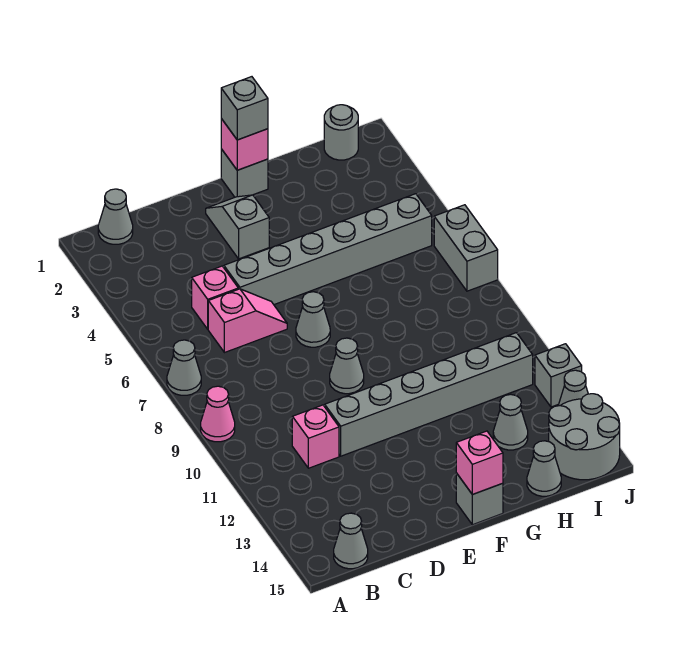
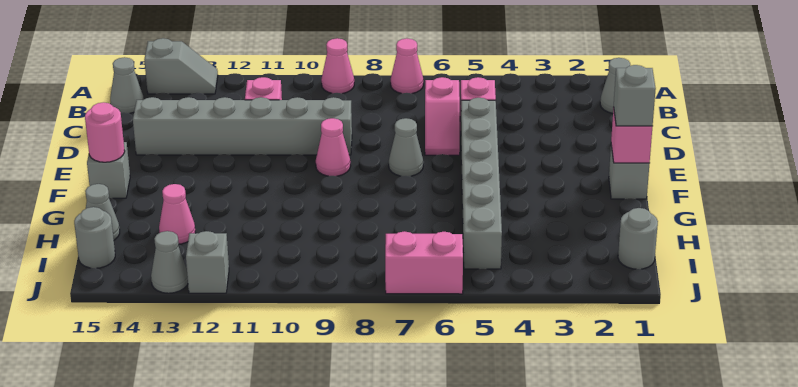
grey cone A7 level 1 -> pink cone A7 level 1
grey brick D11:I11 level 1 -> grey brick D9:D14 level 1
grey slope E2:E3 level 1 top 3 -> grey slope A13:A14 level 1 top 14
grey cone E9 level 1 -> pink cone E9 level 1
pink brick F15 level 2 -> pink round brick F15 level 2
grey cone H13 level 1 -> pink cone H13 level 1
grey round brick I14:J15 level 1 -> grey round brick I15 level 1
grey brick J6:J7 level 1 -> pink brick J6:J7 level 1

